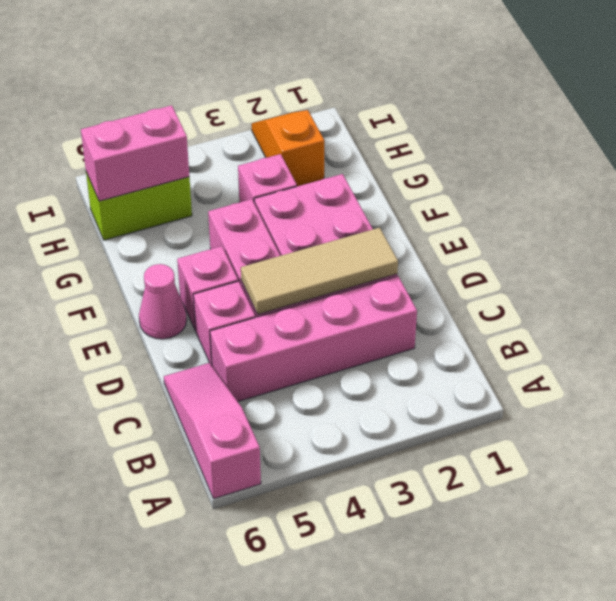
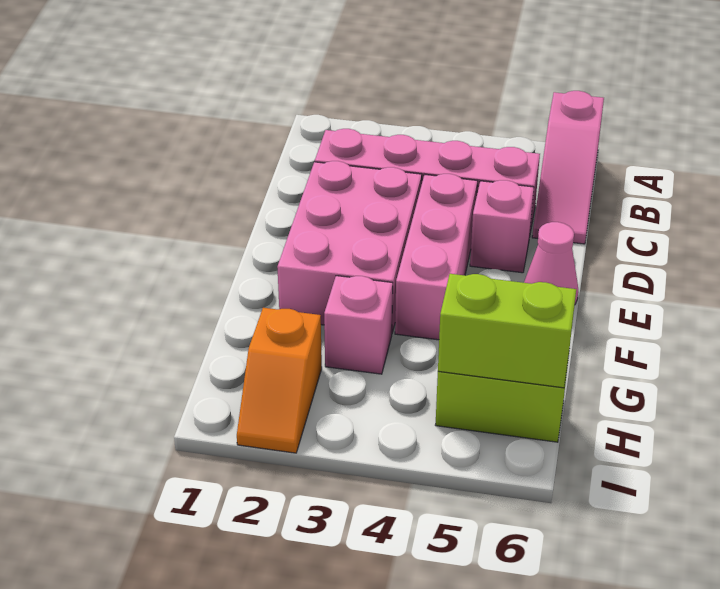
tan tile D2:D4 level 2 -> none
pink brick E5 level 1 -> none
pink brick H5:H6 level 2 -> lime brick H5:H6 level 2

